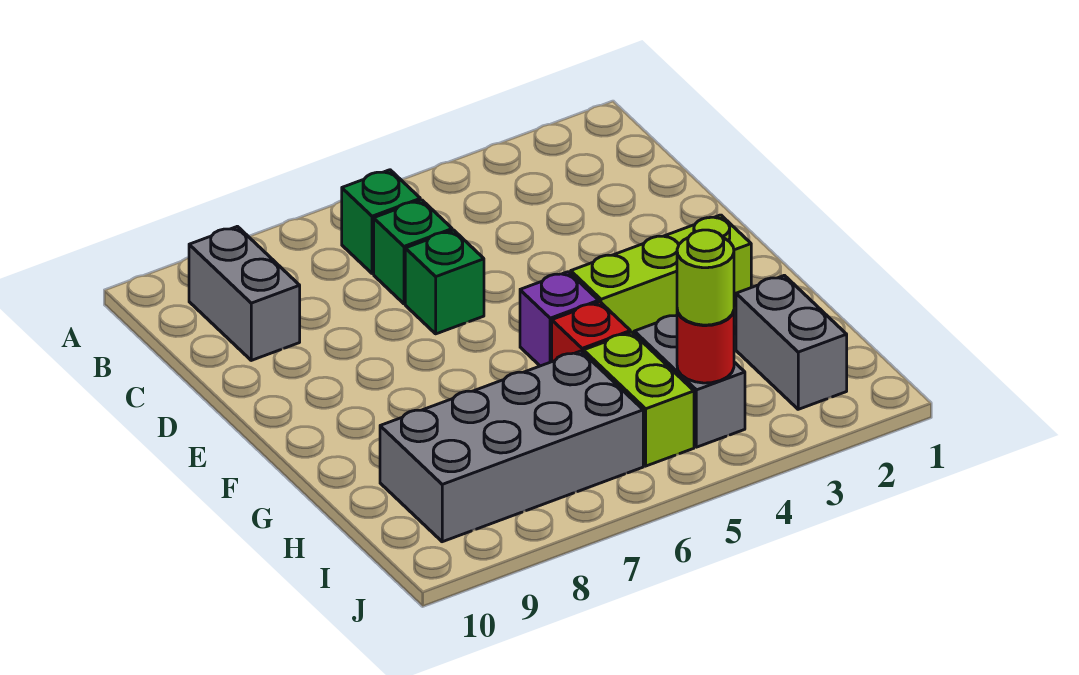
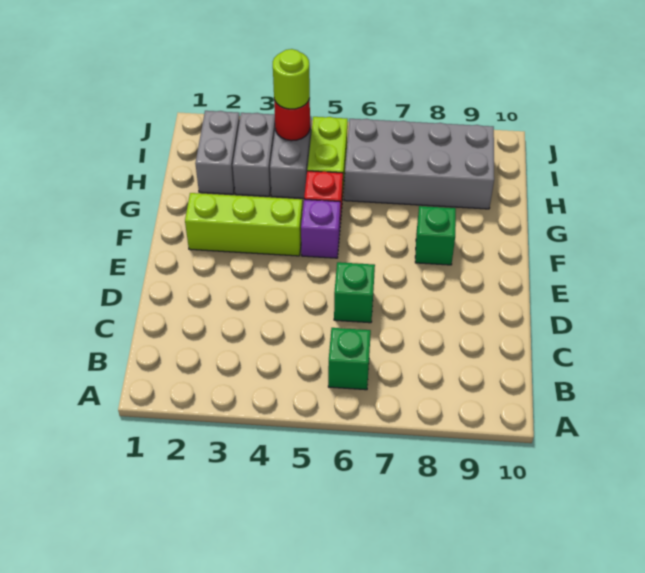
grey brick B9:C9 level 1 -> grey brick H3:I3 level 1
green brick C6 level 1 -> green brick F8 level 1

